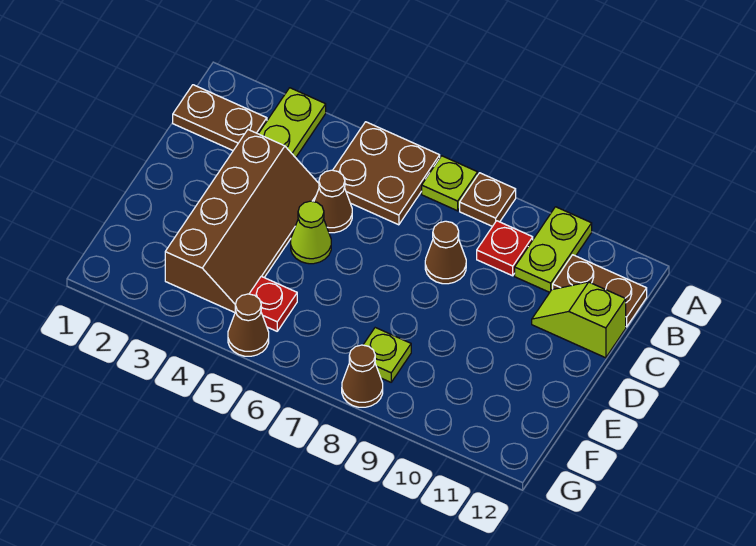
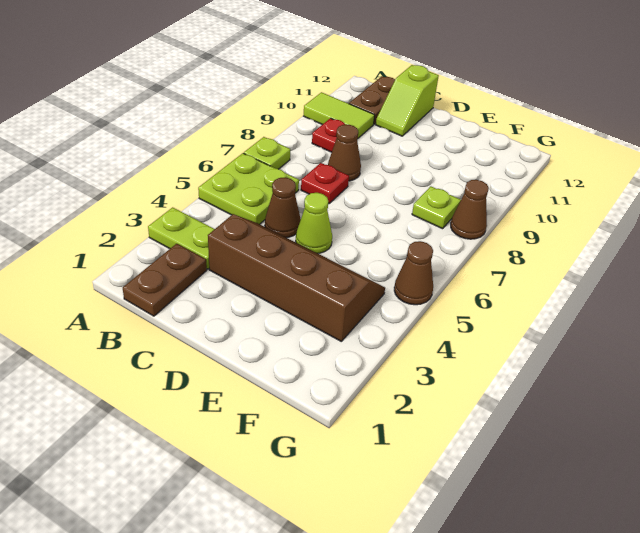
brown plate A5:B6 level 1 -> lime plate A5:B6 level 1
brown plate A8 level 1 -> none
lime plate A10:B10 level 1 -> lime tile A10:B10 level 1
red plate F5 level 1 -> red plate C7 level 1

